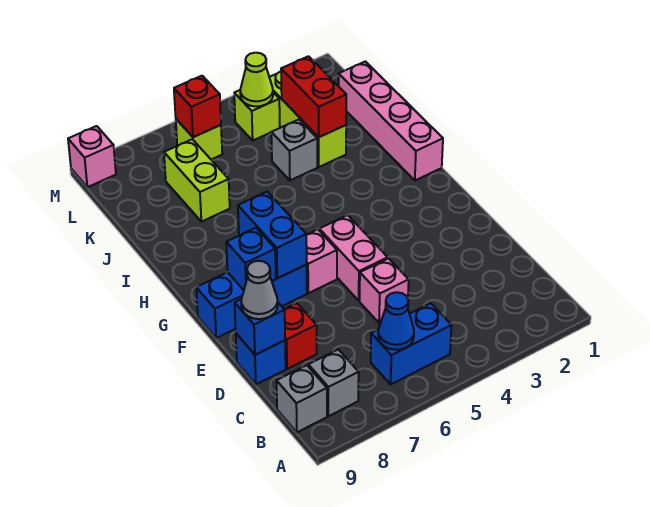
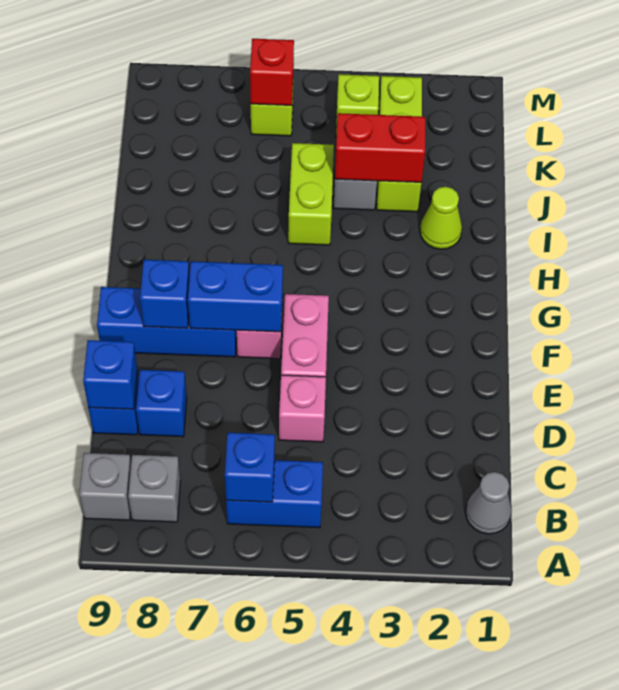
blue cone B6 level 2 -> blue brick B6 level 2
red brick D8 level 1 -> blue brick D8 level 1
grey cone D9 level 3 -> grey cone B1 level 1
blue brick F7:G7 level 2 -> blue brick F6:F7 level 2
pink brick H1:K1 level 1 -> none
red brick J3:K3 level 2 -> red brick J3:J4 level 2
lime brick J7:K7 level 1 -> lime brick I5:J5 level 1
lime cone L4 level 2 -> lime cone I2 level 1
pink brick M9 level 1 -> none

